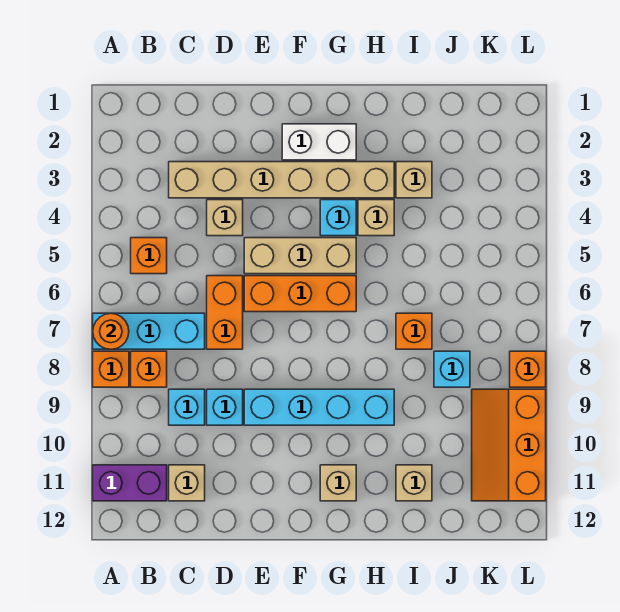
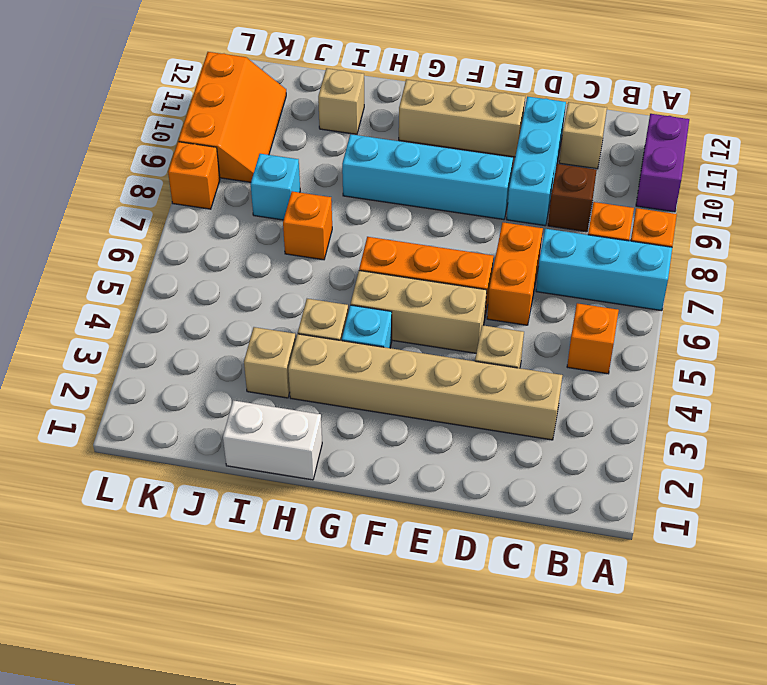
orange round brick A7 level 2 -> none
purple brick A11:B11 level 1 -> purple brick A10:A11 level 1
cyan brick C9 level 1 -> brown brick C9 level 1
cyan brick D9 level 1 -> cyan brick D9:D11 level 1
white brick F2:G2 level 1 -> white brick H1:I1 level 1
tan brick G11 level 1 -> tan brick E11:G11 level 1

